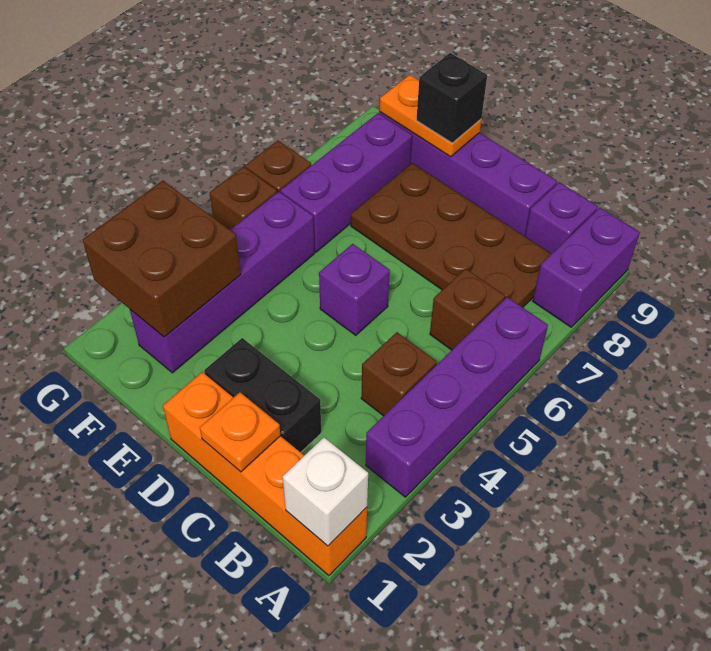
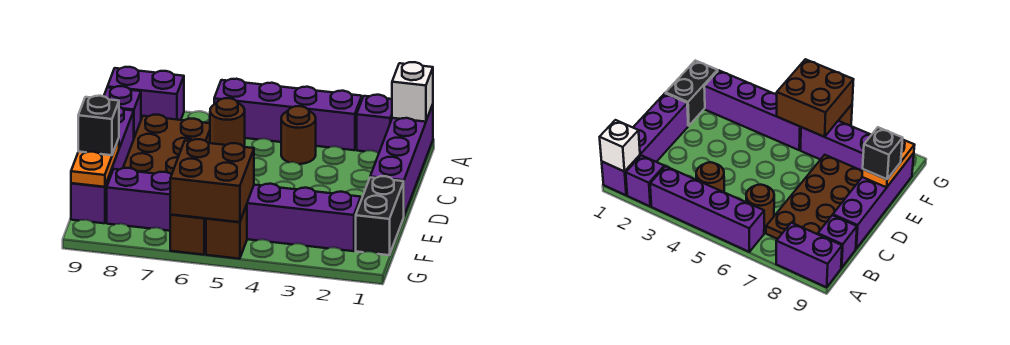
orange brick A1:D1 level 1 -> purple brick A1:D1 level 1
brown brick B4 level 1 -> brown round brick B4 level 1
brown brick B6 level 1 -> brown round brick B6 level 1
orange plate C1 level 2 -> none
black brick C2:D2 level 1 -> black brick E1:F1 level 1
purple brick D5 level 1 -> purple brick A2 level 1
brown brick F2:G3 level 2 -> brown brick F5:G6 level 2

